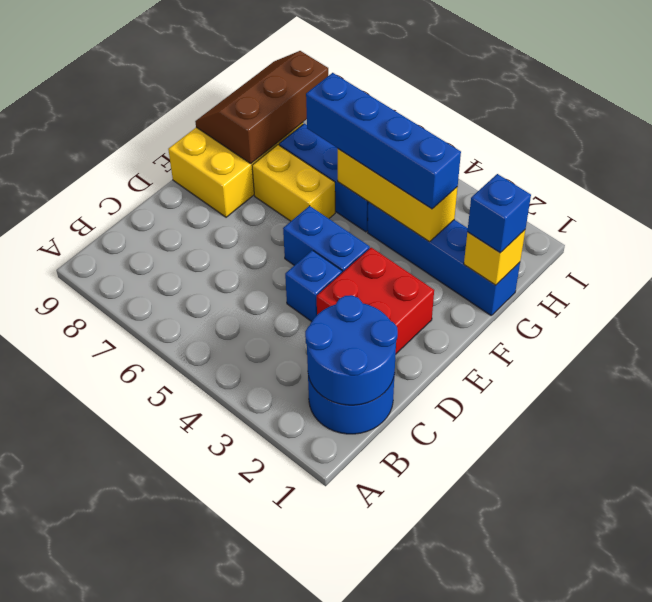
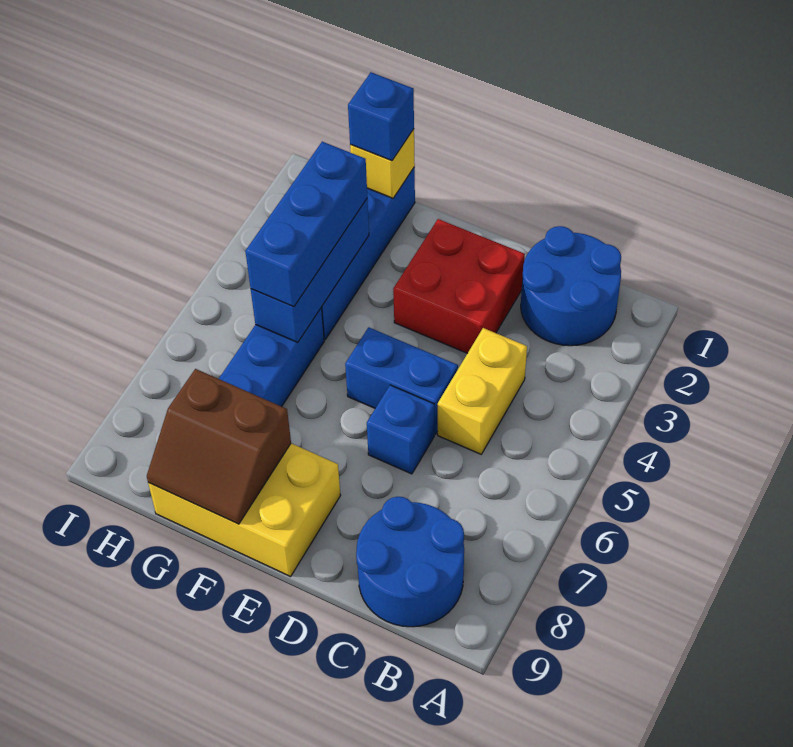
blue round brick B1:C2 level 2 -> blue round brick B8:C9 level 1
blue brick D4 level 1 -> blue brick D6 level 1
blue brick E4:E5 level 1 -> blue brick D5:E5 level 1
yellow brick F6:F7 level 1 -> yellow brick C4:C5 level 1
brown slope F8:H9 level 2 top 8 -> brown slope F8:G9 level 2 top 8
yellow brick G3:G5 level 2 -> blue brick G3:G5 level 2
blue brick G3:G6 level 3 -> blue brick G3:G5 level 3

